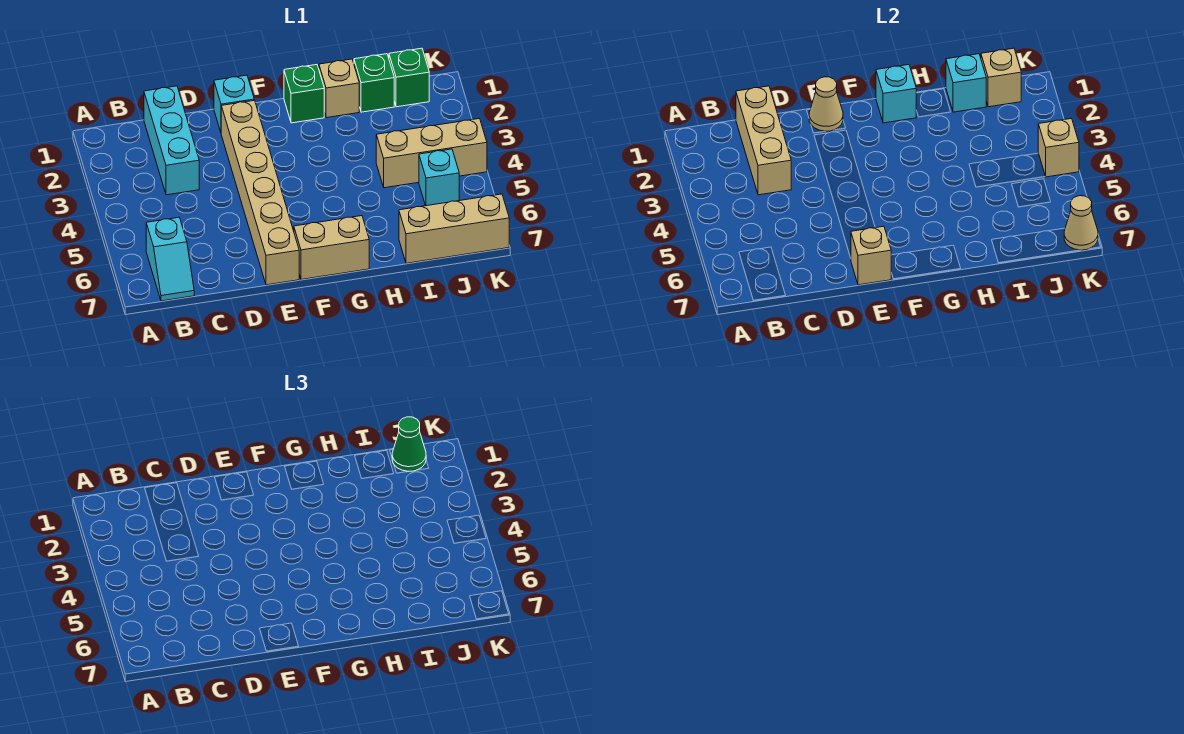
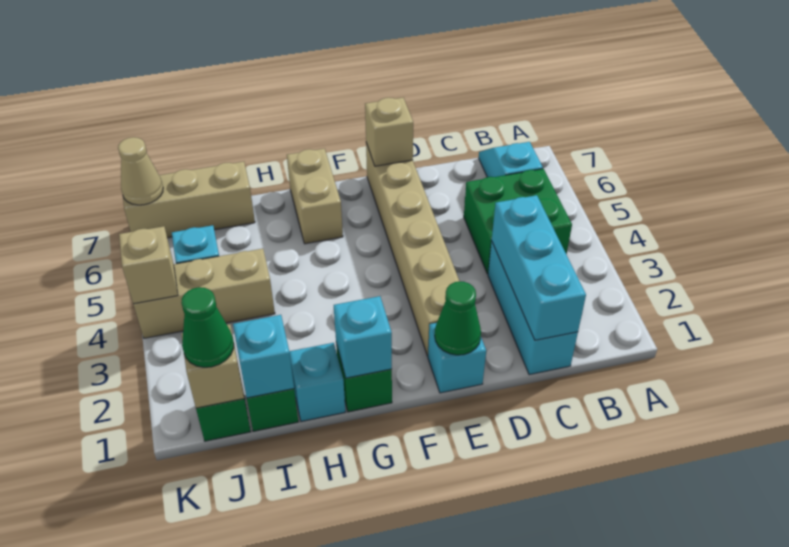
none -> green brick B4:C5 level 1
tan brick C1:C3 level 2 -> cyan brick C1:C3 level 2
tan cone E1 level 2 -> green cone E1 level 2
tan brick F7:G7 level 1 -> tan brick G6:G7 level 1
tan brick H1 level 1 -> cyan brick H1 level 1

